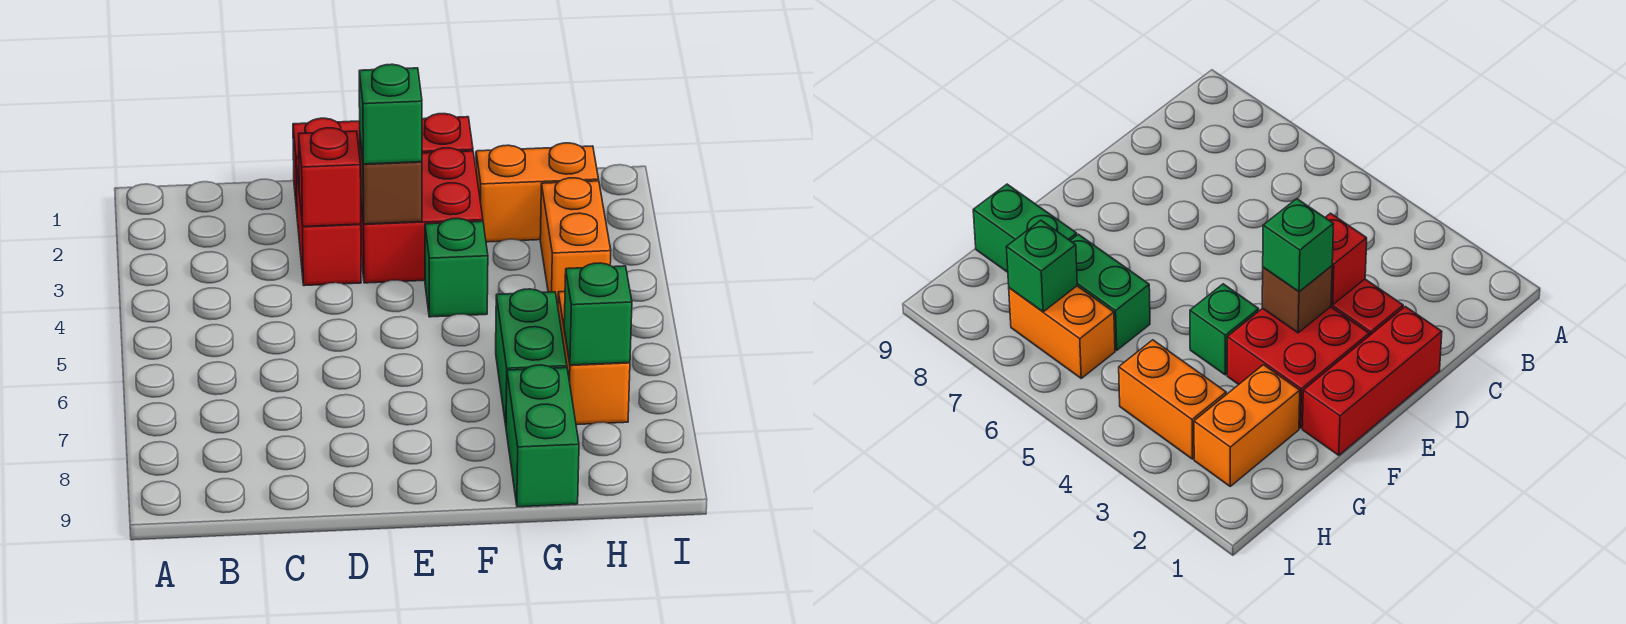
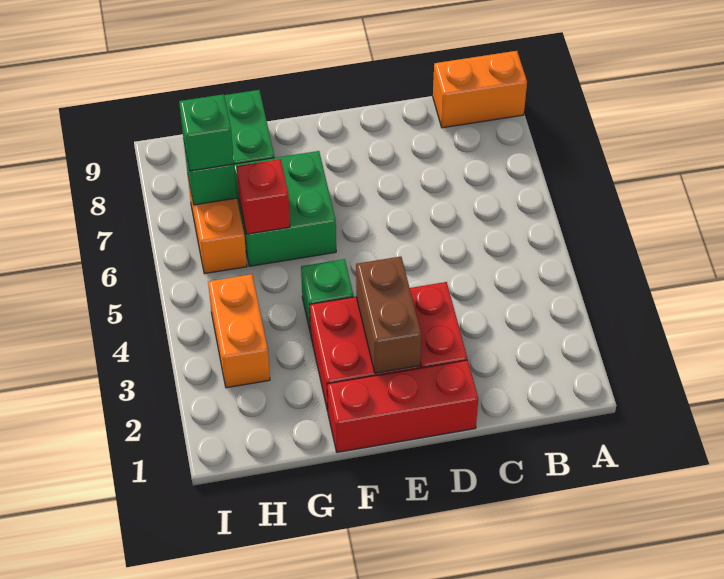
red brick D3 level 2 -> red brick G6 level 2
brown brick E3 level 2 -> brown brick E2:E3 level 2
green brick E3 level 3 -> green brick H7 level 3
orange brick G2:H2 level 1 -> orange brick A9:B9 level 1
green brick G6:G7 level 1 -> green brick F6:G7 level 1

